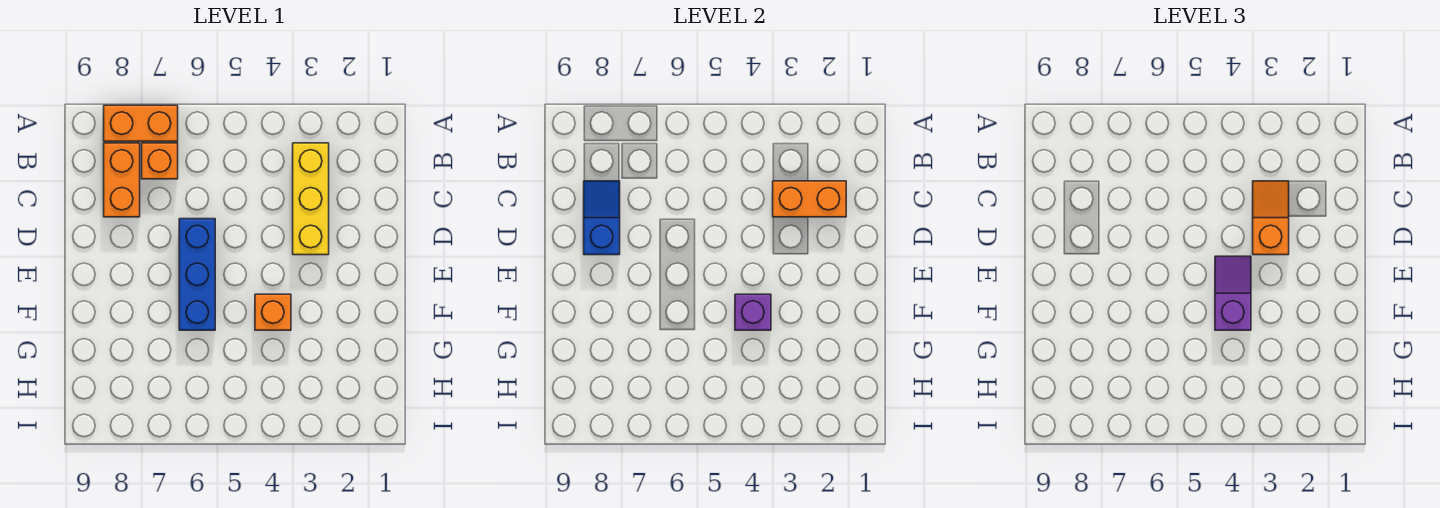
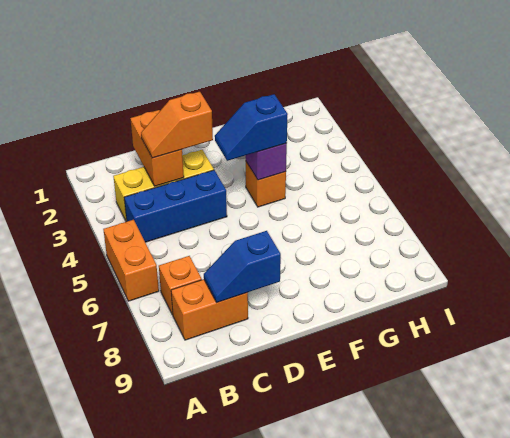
orange brick A7:A8 level 1 -> orange brick A5:A6 level 1
blue brick D6:F6 level 1 -> blue brick B4:D4 level 1
purple slope E4:F4 level 3 top F -> blue slope E4:F4 level 3 top F

